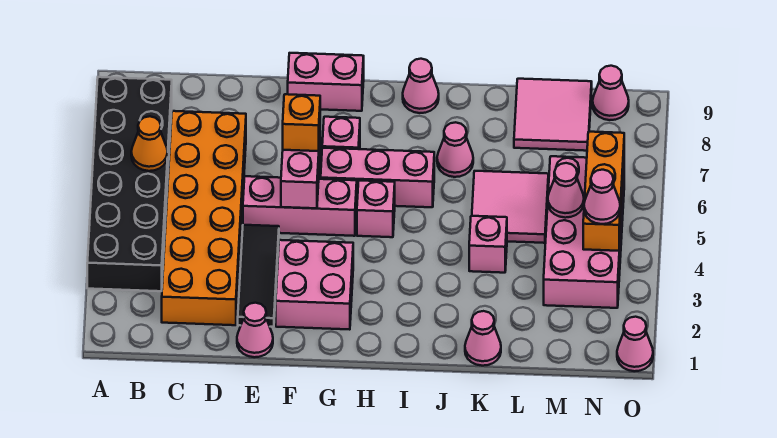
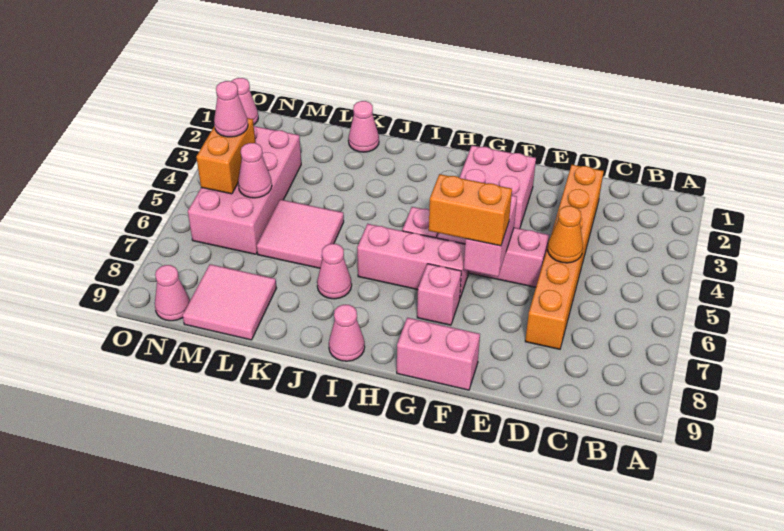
black brick A3:B8 level 1 -> none
orange cone B6 level 2 -> orange cone D5 level 2
orange brick C2:D7 level 1 -> orange brick D2:D7 level 1
pink cone E1 level 1 -> none
black tile E2:E4 level 1 -> none
orange brick F6 level 3 -> orange brick F6:G6 level 3
pink brick K4 level 1 -> none
orange brick N4:N6 level 2 -> orange brick N4:N5 level 2

